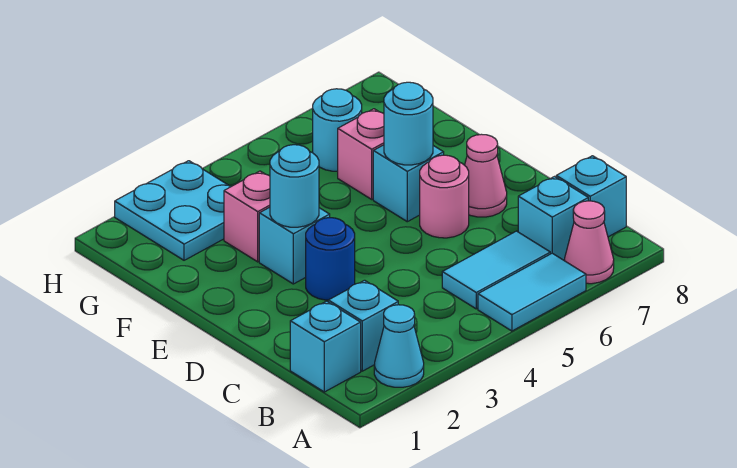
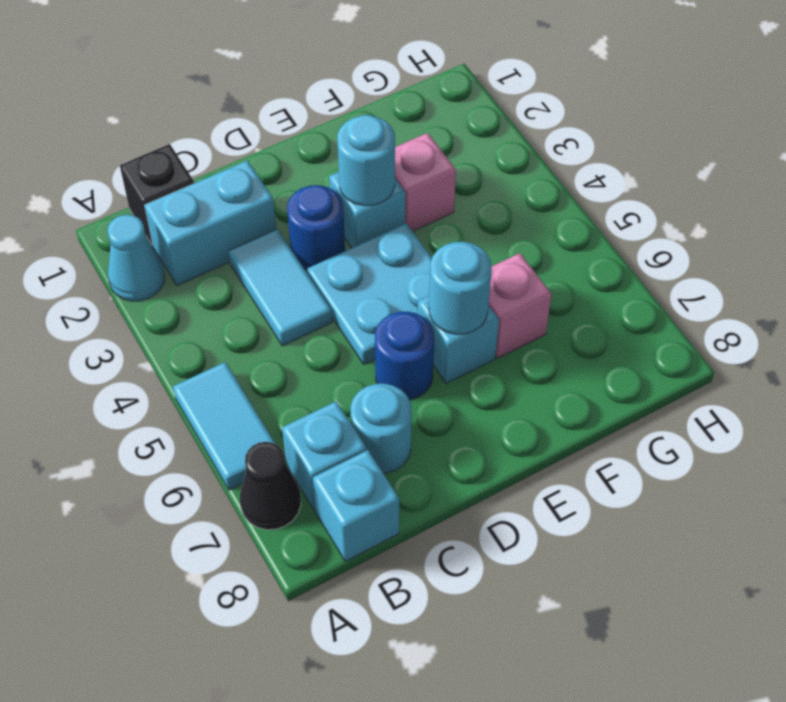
pink cone A7 level 1 -> black cone A7 level 1
cyan brick B1 level 1 -> black brick B1 level 1
cyan brick B2 level 1 -> cyan brick B2:C2 level 1
cyan tile B5:B6 level 1 -> cyan tile C3:C4 level 1
pink round brick D6 level 1 -> blue round brick D6 level 1
pink cone D7 level 1 -> none
cyan plate G2:H3 level 1 -> cyan plate D4:E5 level 1
cyan round brick G6 level 1 -> cyan round brick C7 level 1

